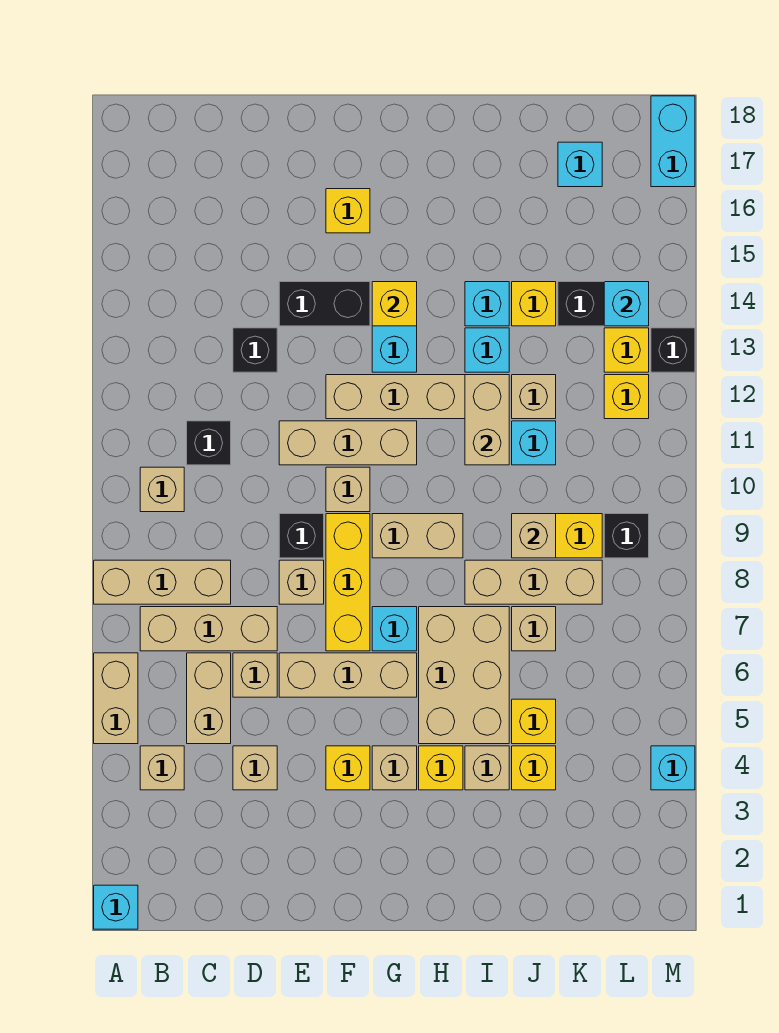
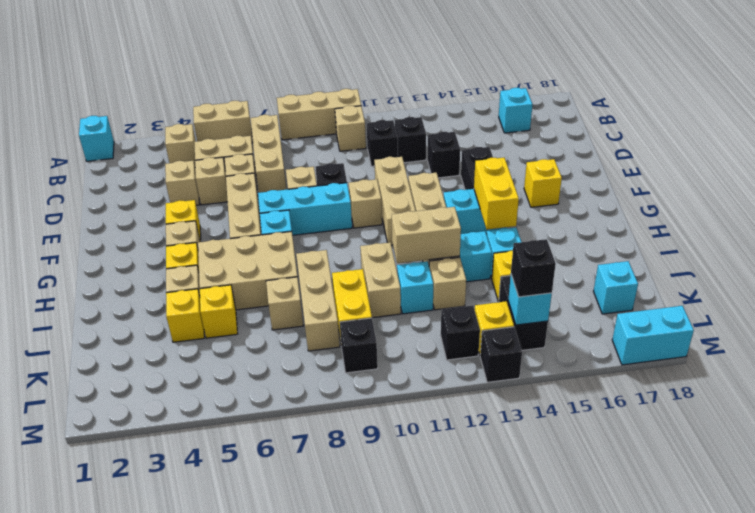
tan brick A8:C8 level 1 -> tan brick A8:A10 level 1
none -> black brick C12 level 1
yellow brick F7:F9 level 1 -> cyan brick F7:F9 level 1
tan brick G9:H9 level 1 -> tan brick I10:J10 level 1
yellow brick G14 level 2 -> yellow brick G14:H14 level 2
tan brick J9 level 2 -> tan brick D5 level 1
yellow brick L12 level 1 -> black brick L12 level 1
none -> black brick L14 level 3
cyan brick M4 level 1 -> cyan brick B16 level 1

